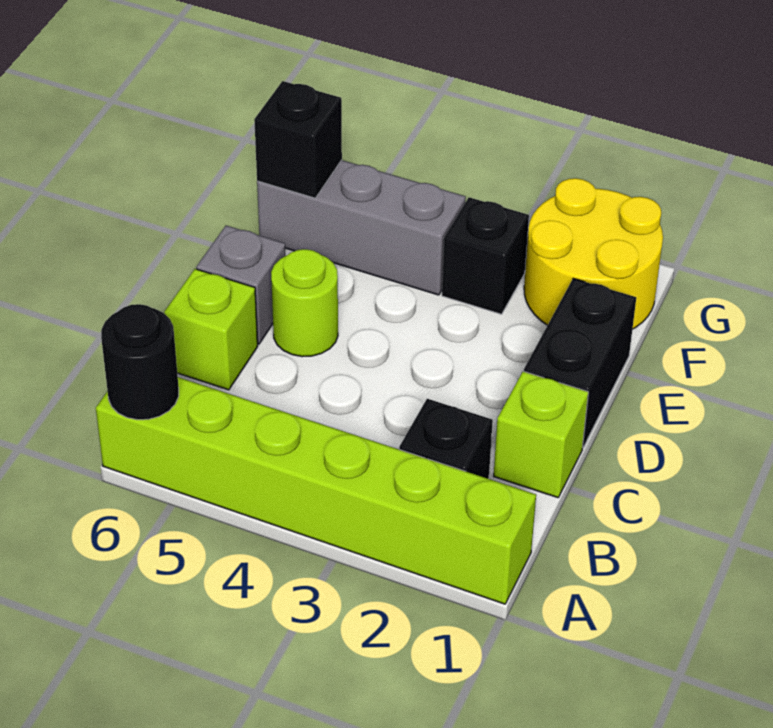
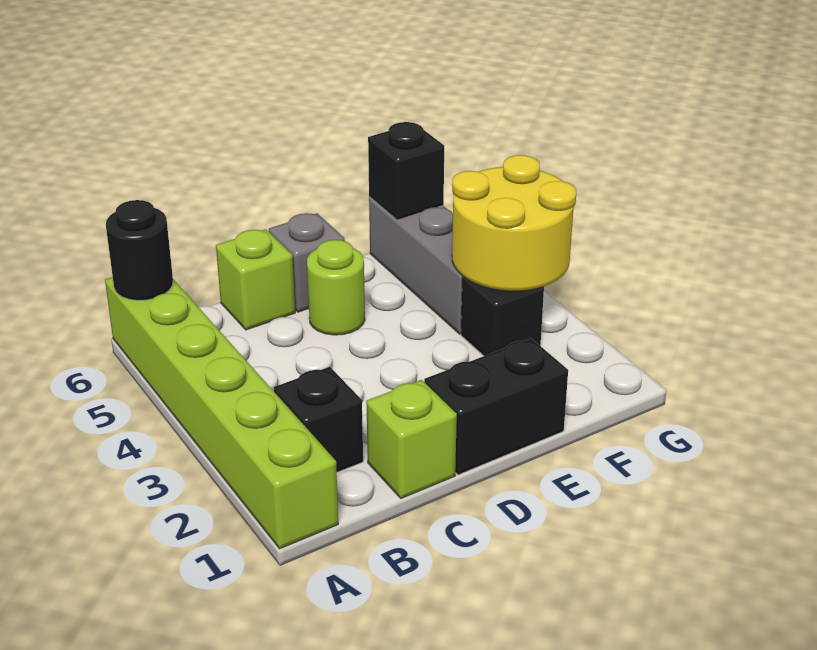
yellow round brick F1:G2 level 1 -> yellow round brick F3:G4 level 2

